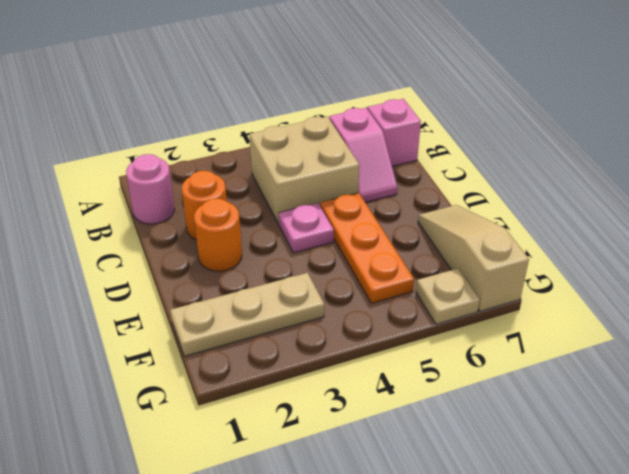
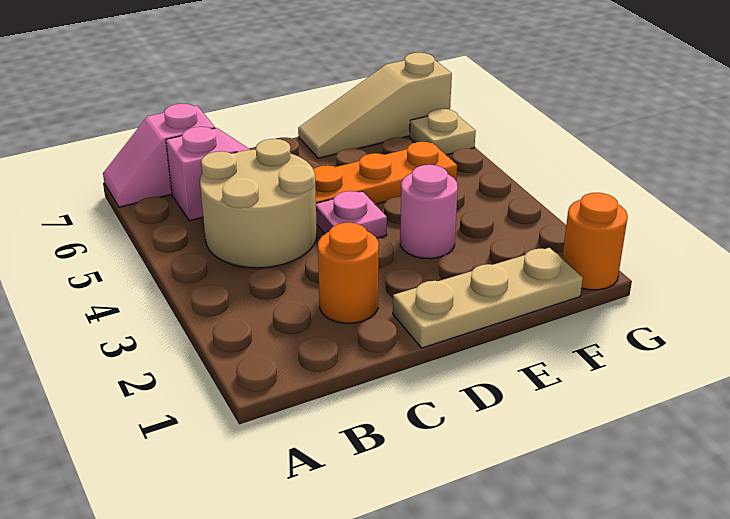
pink round brick B1 level 1 -> pink round brick E3 level 1
tan brick B4:C5 level 1 -> tan round brick B4:C5 level 1
orange round brick D2 level 1 -> orange round brick G1 level 1
tan plate F1:F3 level 1 -> tan plate D1:F1 level 1

